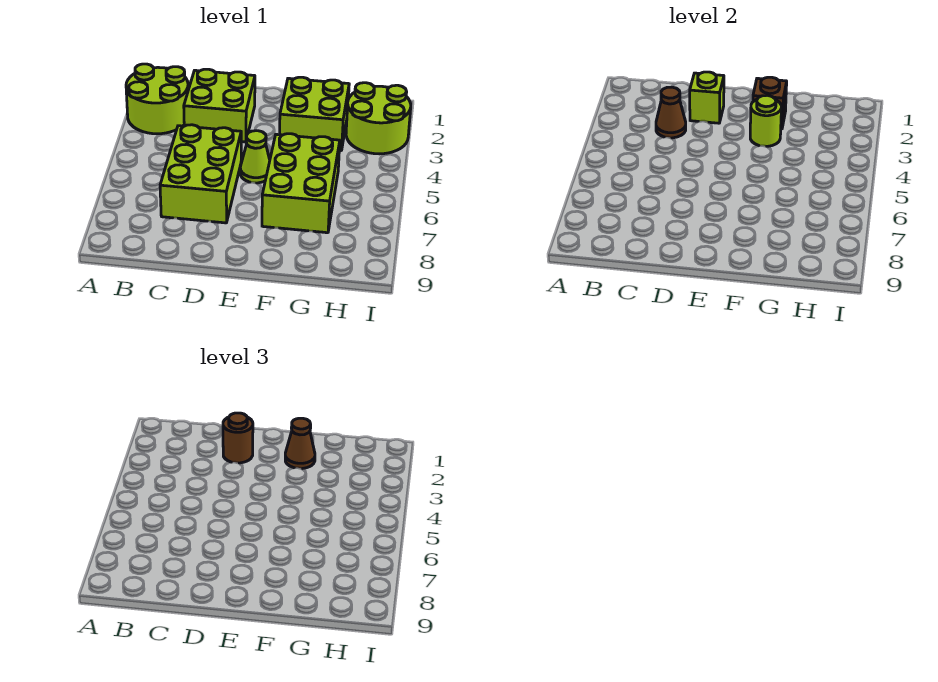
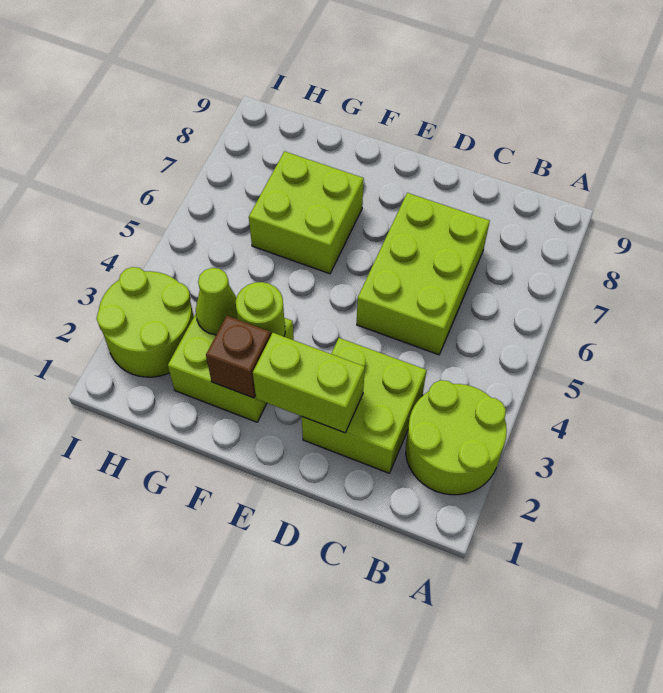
brown cone C3 level 2 -> none
lime brick D2 level 2 -> lime brick D2:E2 level 2
brown round brick D2 level 3 -> none
lime cone E5 level 1 -> lime cone G3 level 2
brown cone F2 level 3 -> none
lime brick F5:G7 level 1 -> lime brick F6:G7 level 1

